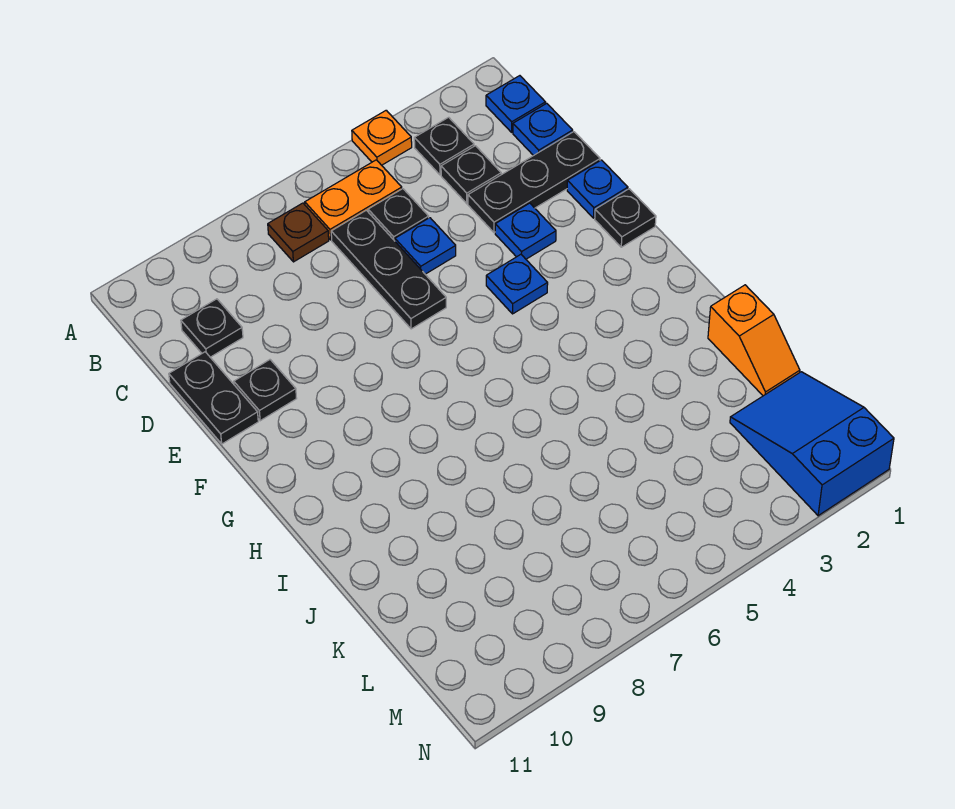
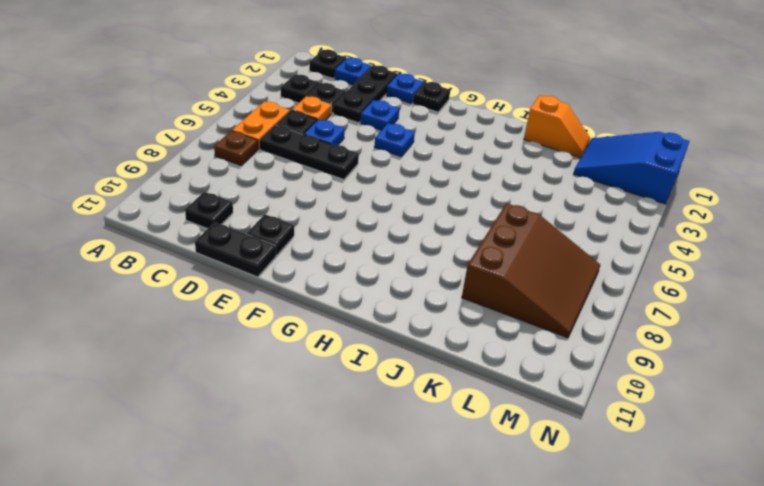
orange plate A4 level 1 -> orange plate C4 level 1
blue plate B1 level 1 -> black plate B1 level 1
none -> brown slope K7:M9 level 1 top K

